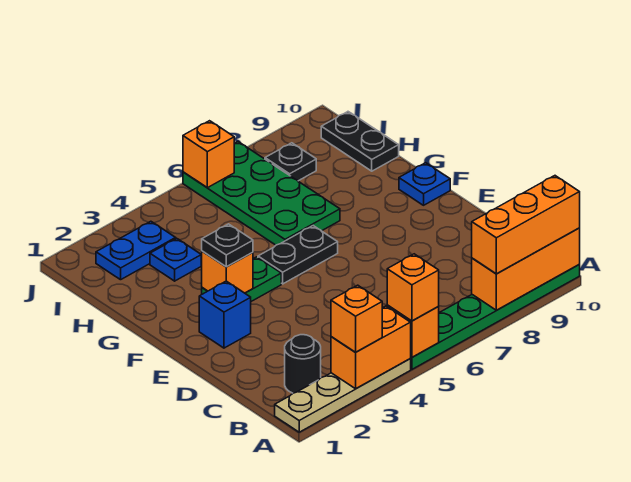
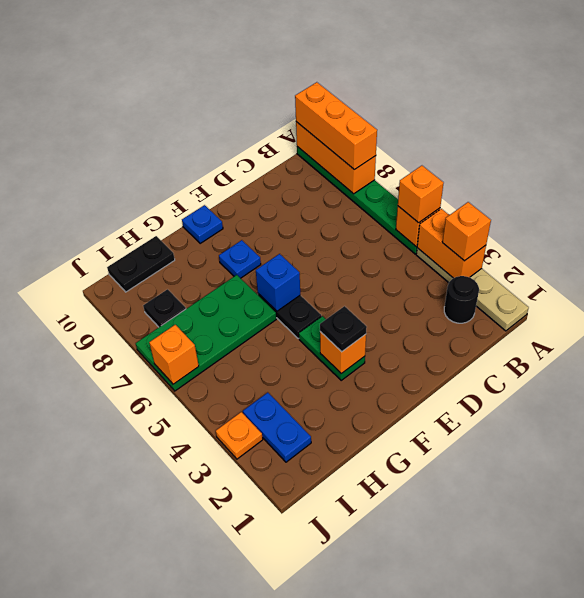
blue brick E2 level 1 -> blue brick F6 level 2
blue plate H3 level 1 -> blue plate F8 level 1
none -> orange plate J3 level 1

